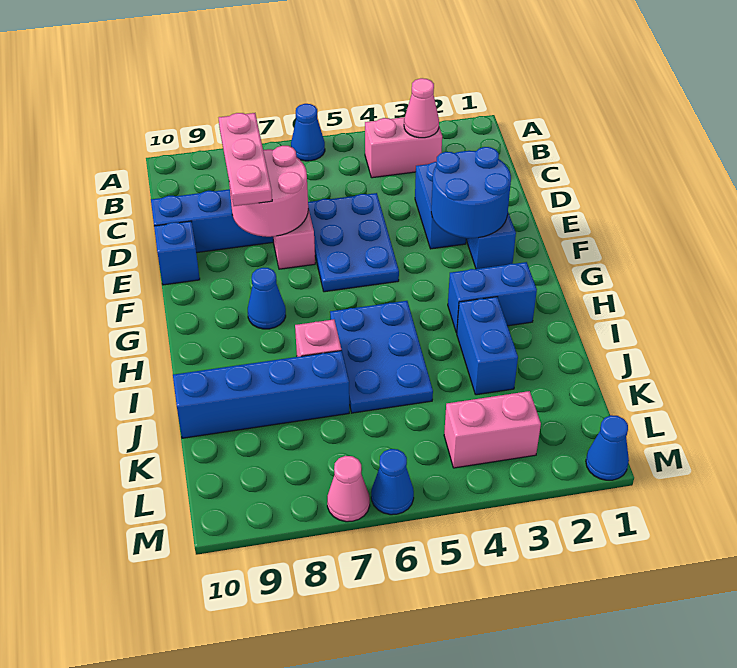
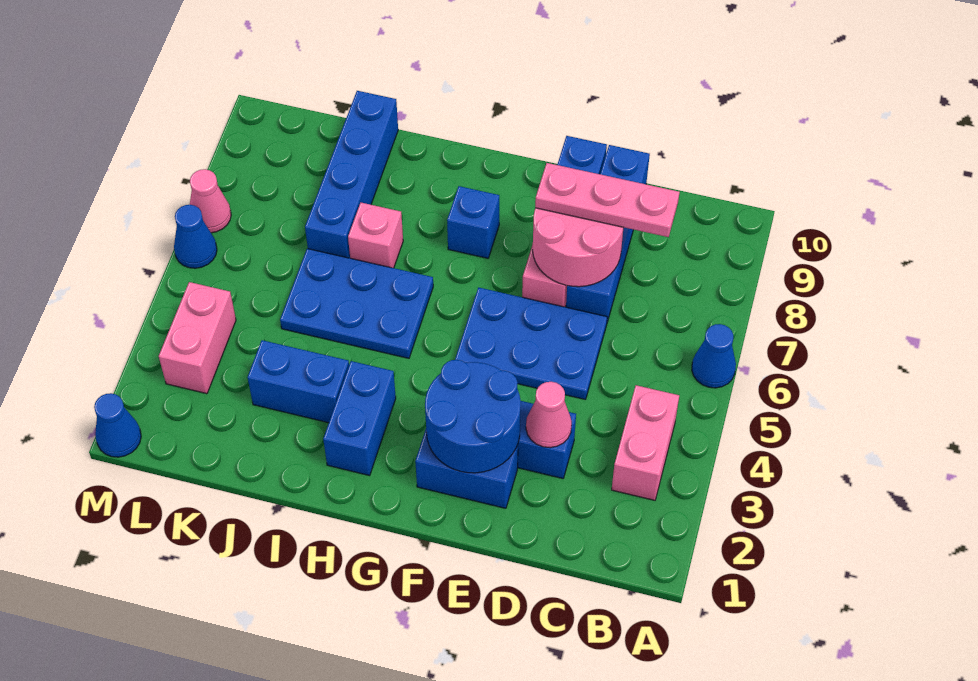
pink cone B3 level 2 -> pink cone D3 level 2
blue cone G8 level 1 -> blue brick G8 level 1

